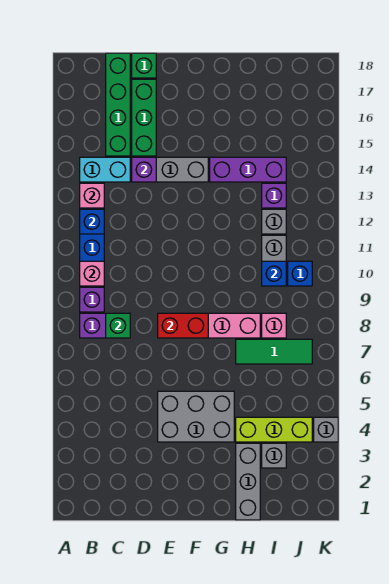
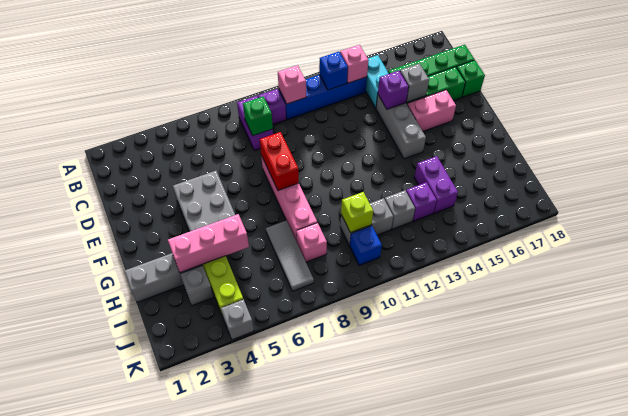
none -> grey brick D15 level 2
none -> pink brick E15:E16 level 1
purple brick G14:I14 level 1 -> purple brick H14:I14 level 1
none -> pink brick H3:H5 level 2
green tile H7:J7 level 1 -> grey tile H7:J7 level 1
blue brick I10 level 2 -> lime brick I10 level 2

